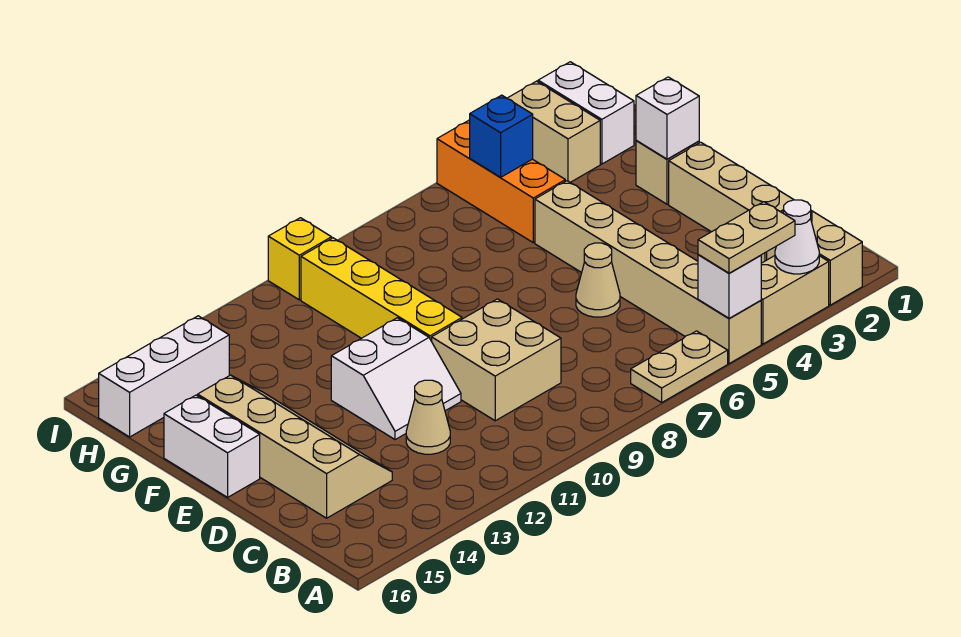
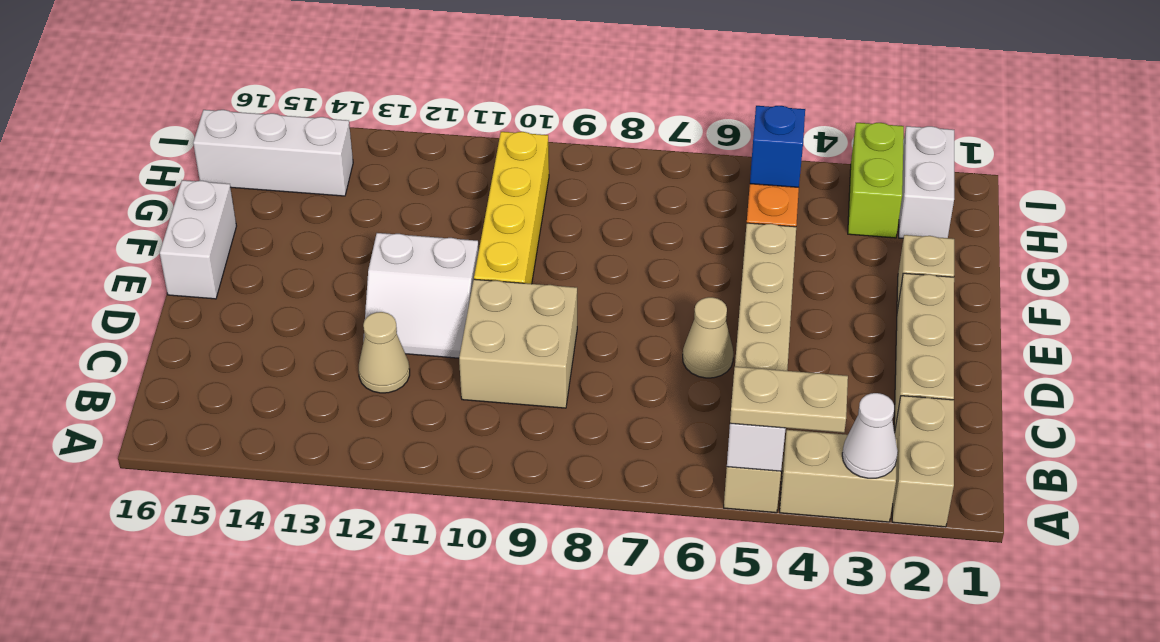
tan plate A6:A7 level 1 -> none
tan slope C14:F15 level 1 top 15 -> none
white brick F2 level 2 -> none
tan brick H3:I3 level 1 -> lime brick H3:I3 level 1
yellow brick I10 level 1 -> none

